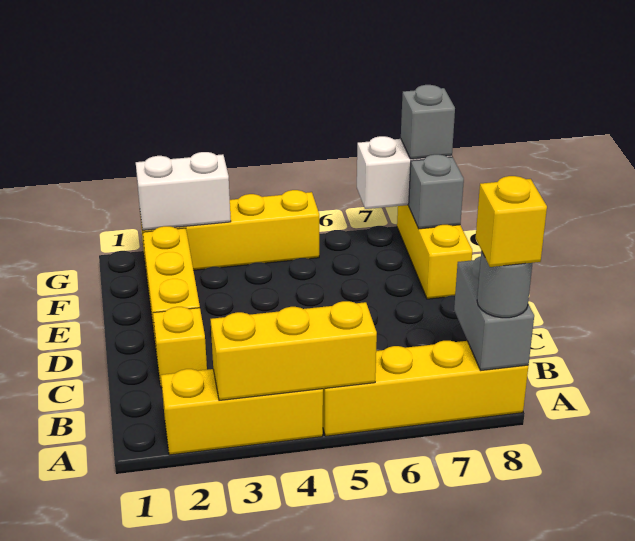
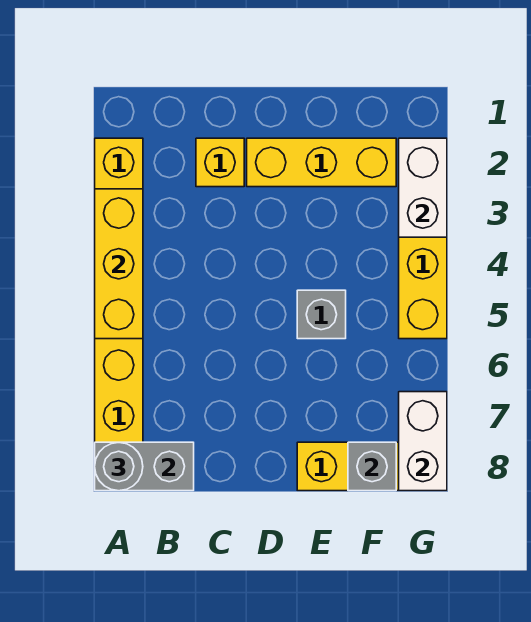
yellow brick A8 level 4 -> none
grey brick G8 level 3 -> grey brick E5 level 1

